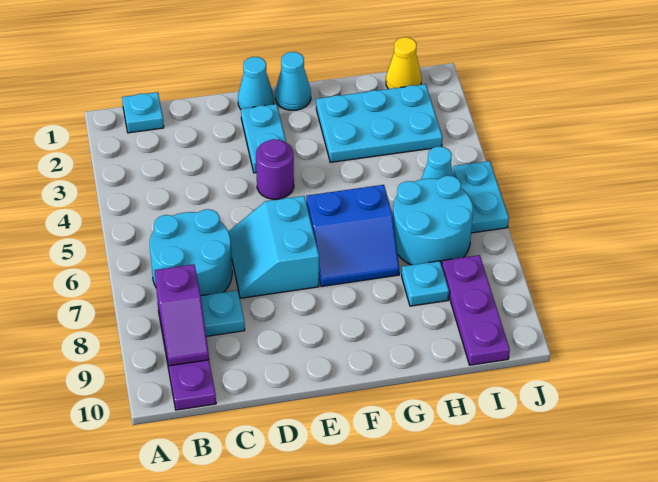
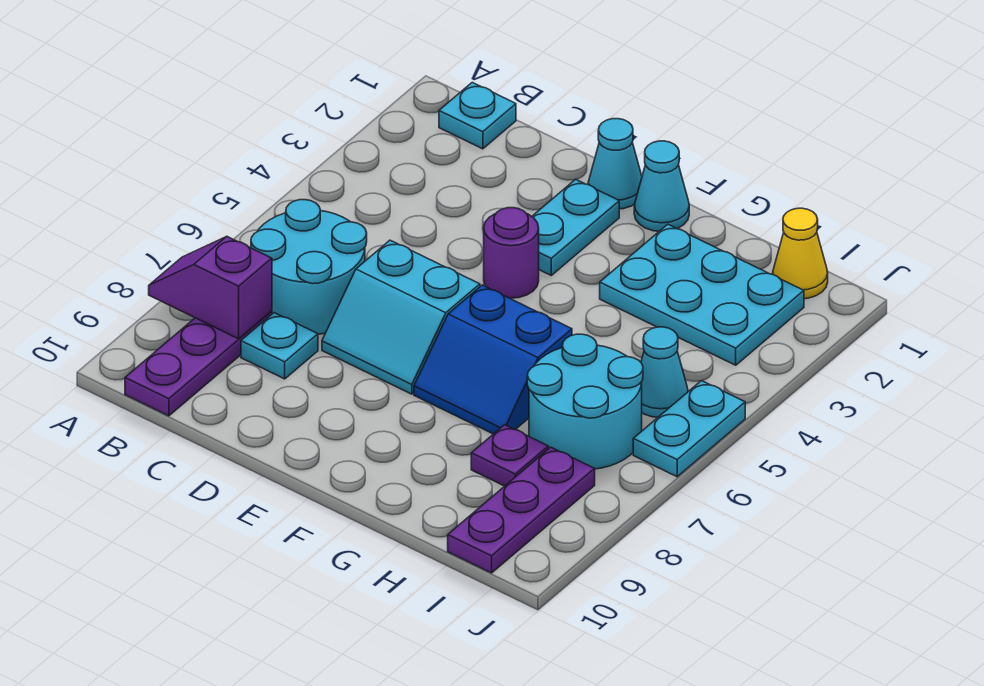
purple slope B8:B9 level 2 top 8 -> purple slope A8:B8 level 2 top B
cyan slope D6:E7 level 1 top E -> cyan slope D6:E7 level 1 top 6
cyan plate H8 level 1 -> purple plate H8 level 1

